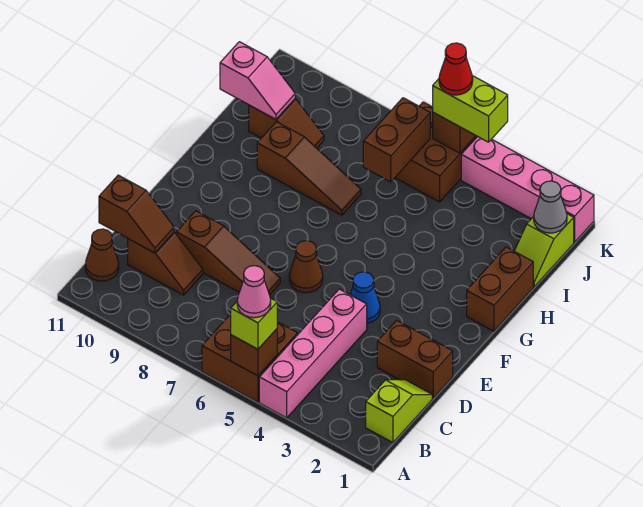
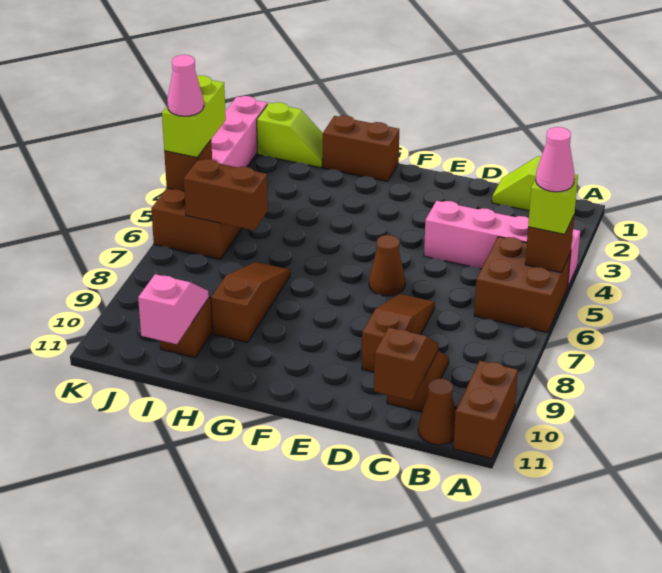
brown brick D1:D2 level 1 -> brown brick A10:A11 level 1
blue cone E4 level 1 -> none
grey cone J1 level 2 -> none
red cone K5 level 4 -> pink cone K5 level 4

